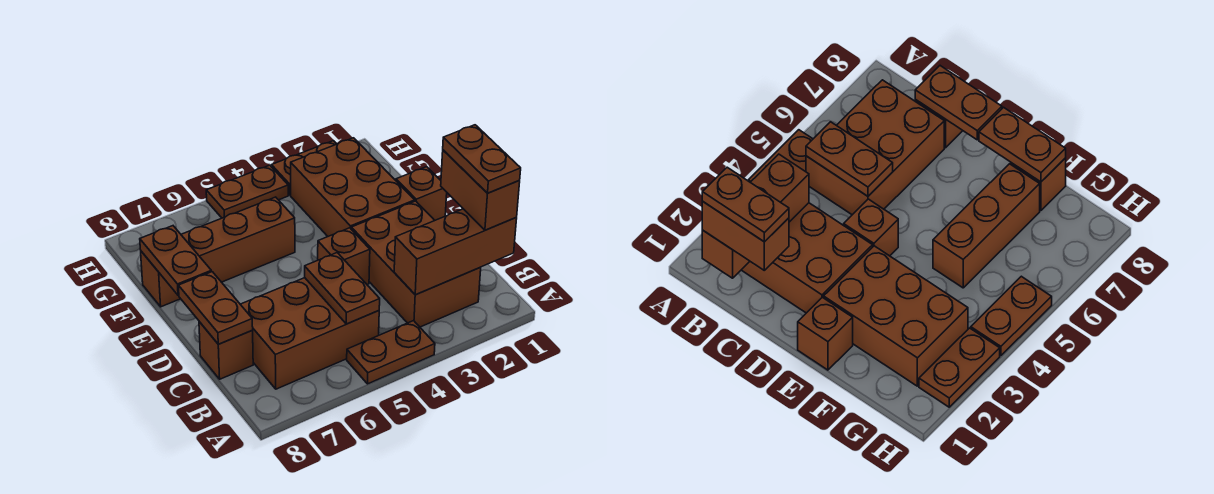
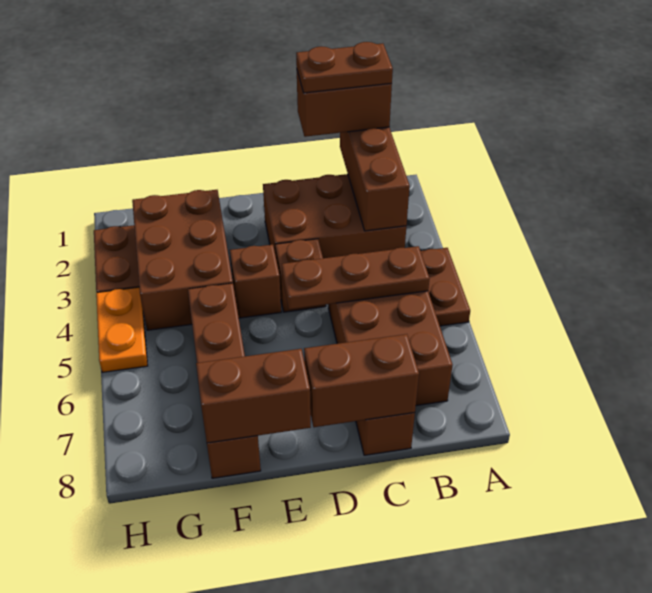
brown plate B5:C5 level 2 -> brown plate B5:D5 level 2
brown plate C8:D8 level 2 -> brown brick C8:D8 level 2
brown brick E1 level 1 -> brown brick E4 level 1
brown brick E2:G3 level 1 -> brown brick F2:G4 level 1
brown plate E8:F8 level 2 -> brown brick E8:F8 level 2
brown plate H4:H5 level 1 -> orange plate H4:H5 level 1

